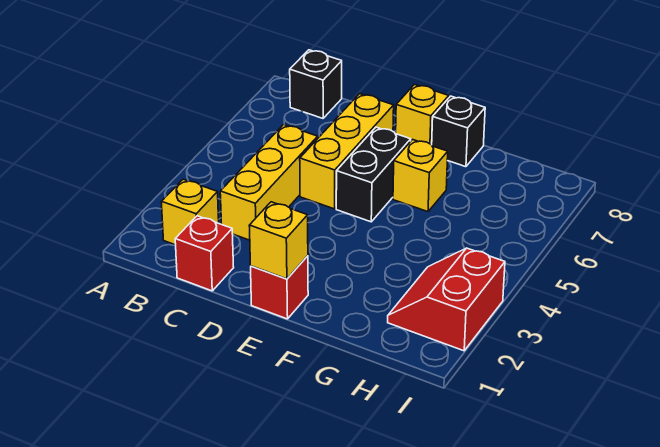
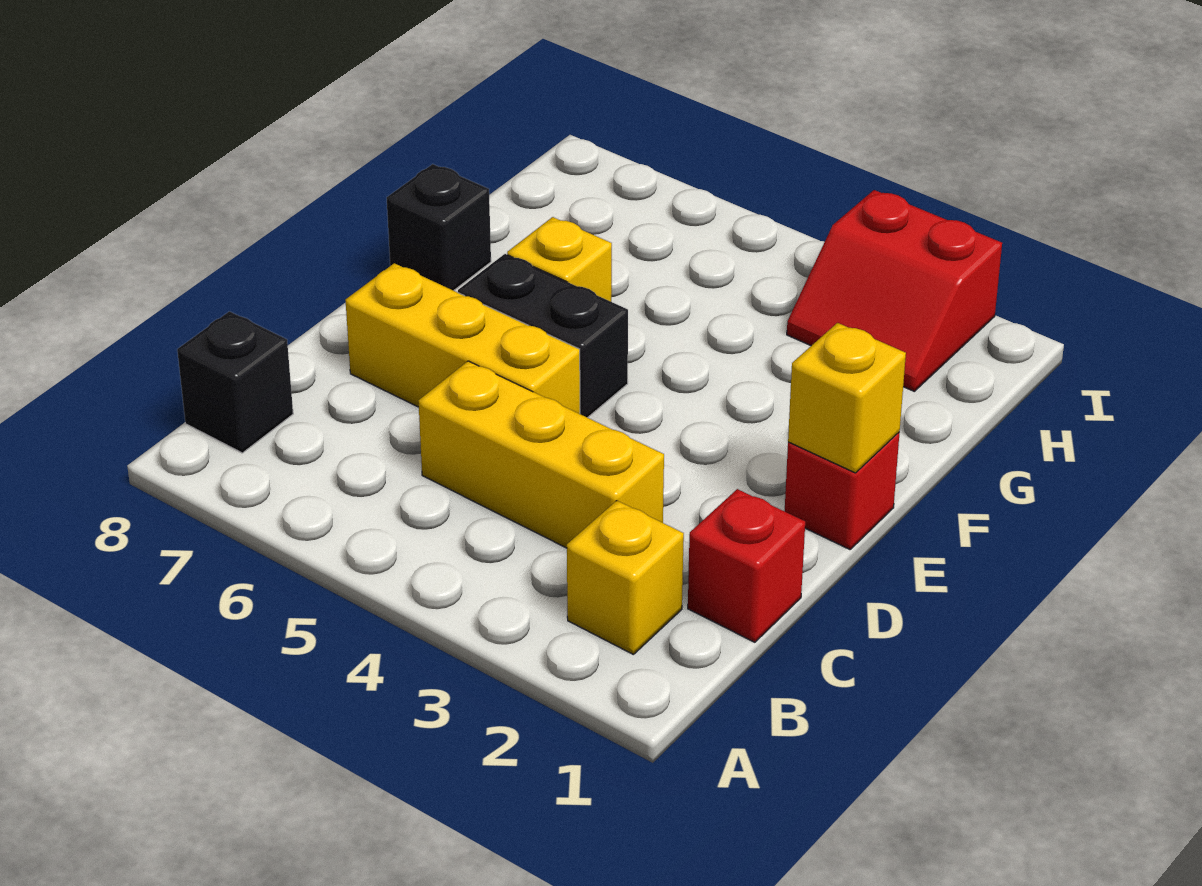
yellow brick E8 level 1 -> none

